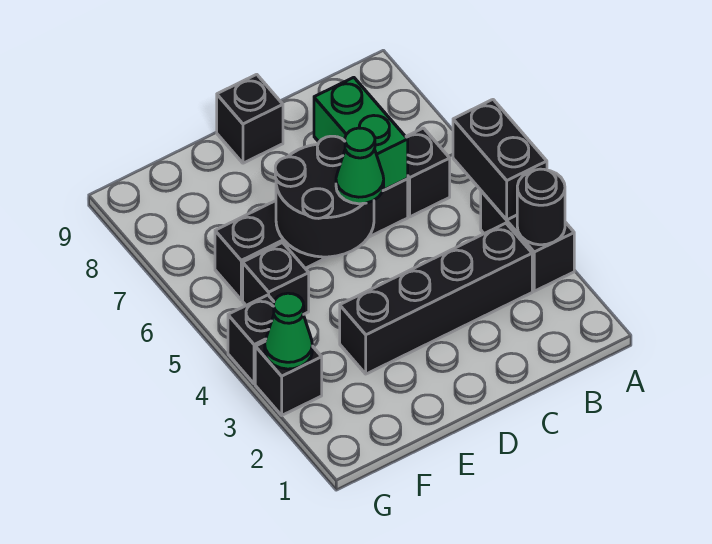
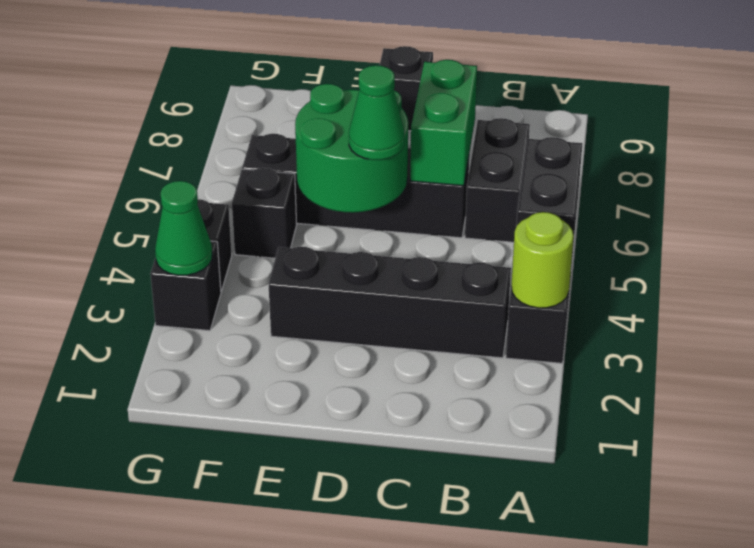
black round brick A3 level 2 -> lime round brick A3 level 2
black brick B6 level 1 -> black brick B6:B7 level 1
black round brick D5:E6 level 2 -> green round brick D5:E6 level 2

